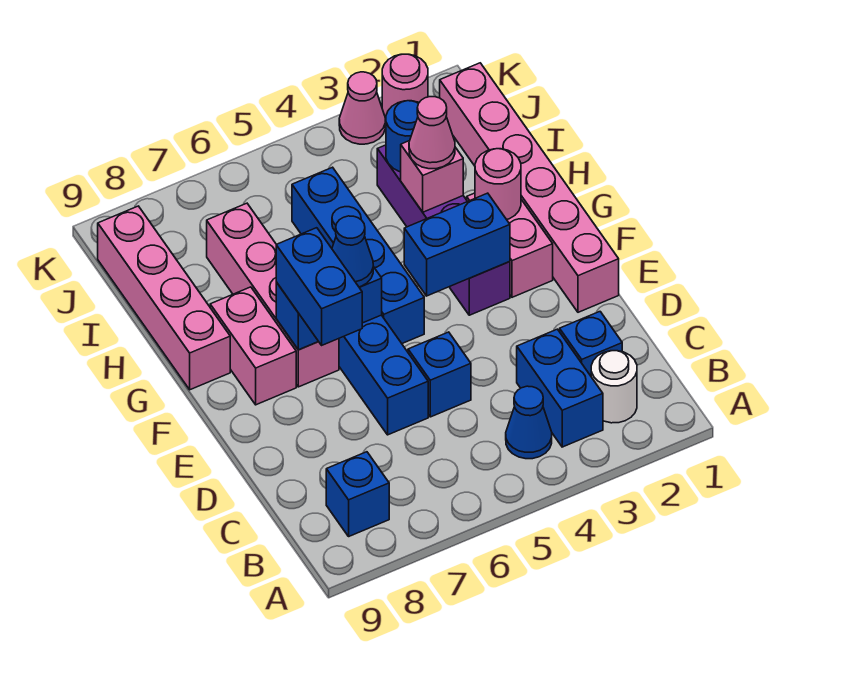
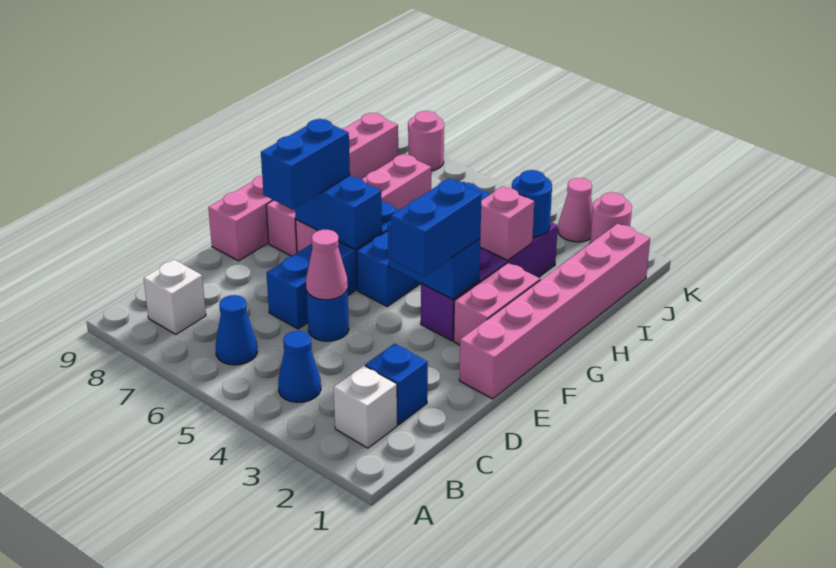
white round brick B2 level 1 -> white brick B2 level 1
blue brick B3:C3 level 1 -> blue brick E3:F3 level 3
blue brick B8 level 1 -> white brick B8 level 1
blue brick D5 level 1 -> blue round brick D5 level 1
blue cone F6 level 3 -> blue cone B6 level 1
pink round brick G2 level 2 -> pink round brick K8 level 1
pink brick G9:J9 level 1 -> pink brick E9:J9 level 1
pink cone H3 level 3 -> pink cone D5 level 2

